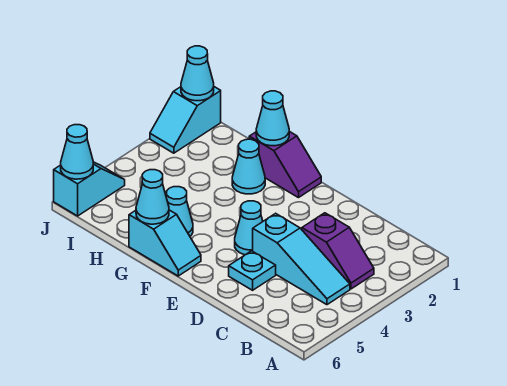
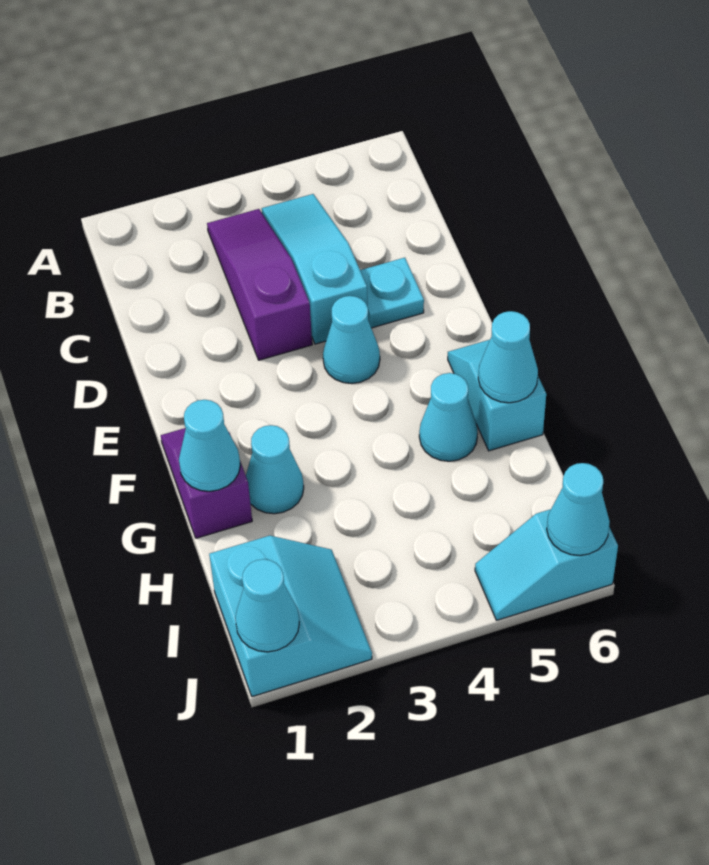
purple slope B3:C3 level 1 top C -> purple slope B3:D3 level 1 top D
cyan slope J1:J2 level 1 top 1 -> cyan slope I1:J2 level 1 top 1

